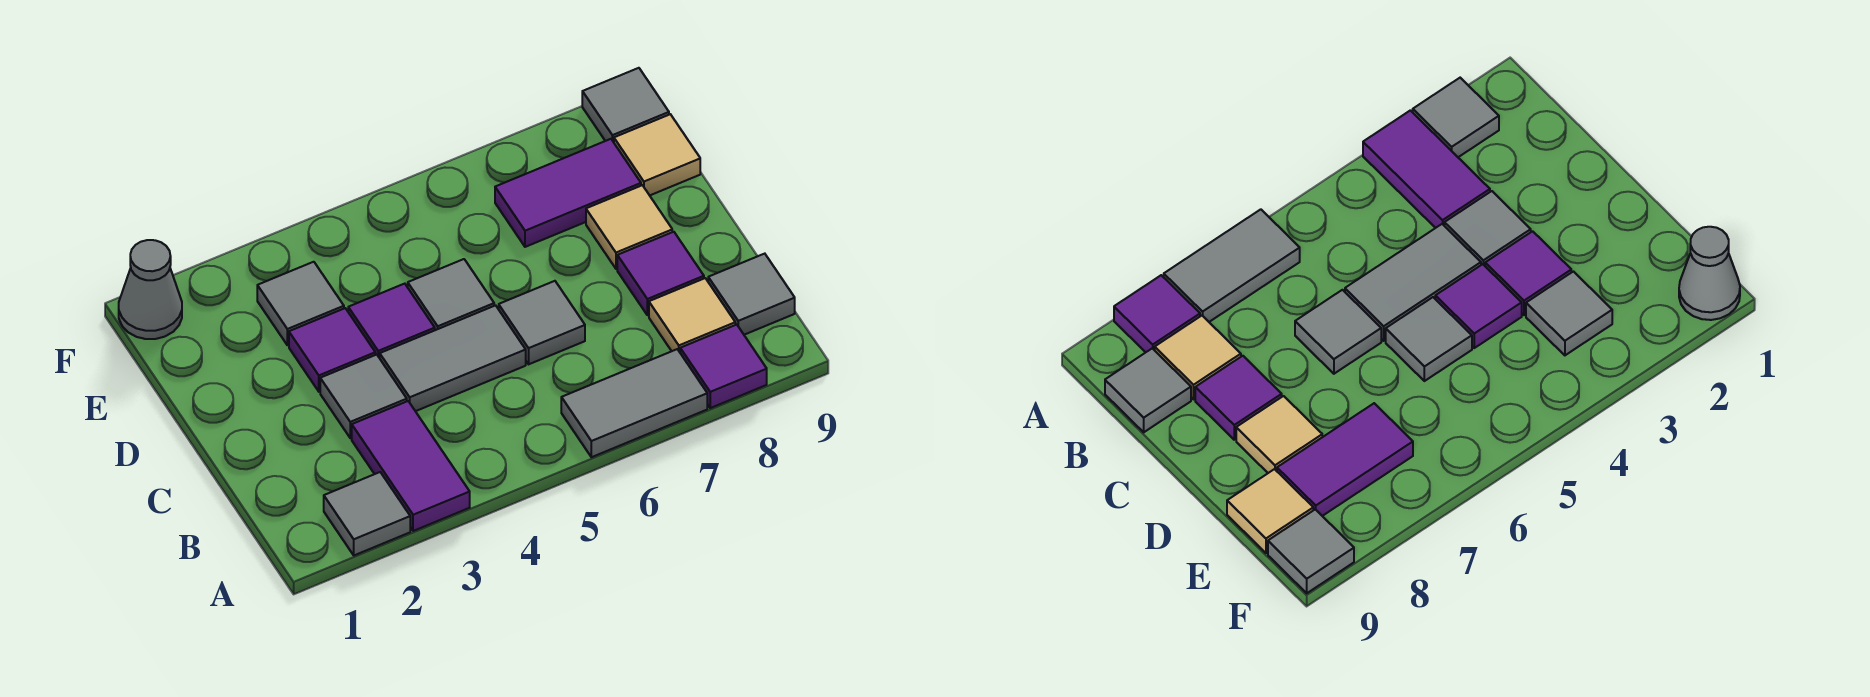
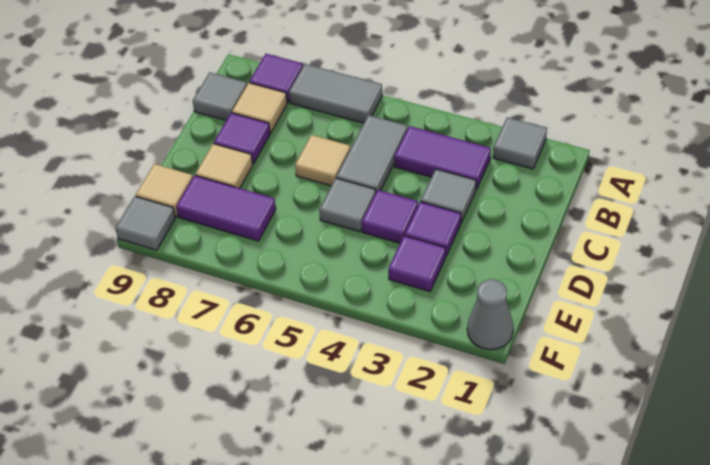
purple tile A3:B3 level 1 -> purple tile B3:B4 level 1
grey tile C4:C5 level 1 -> grey tile B5:C5 level 1
grey tile C6 level 1 -> tan tile C6 level 1
grey tile E3 level 1 -> purple tile E3 level 1

